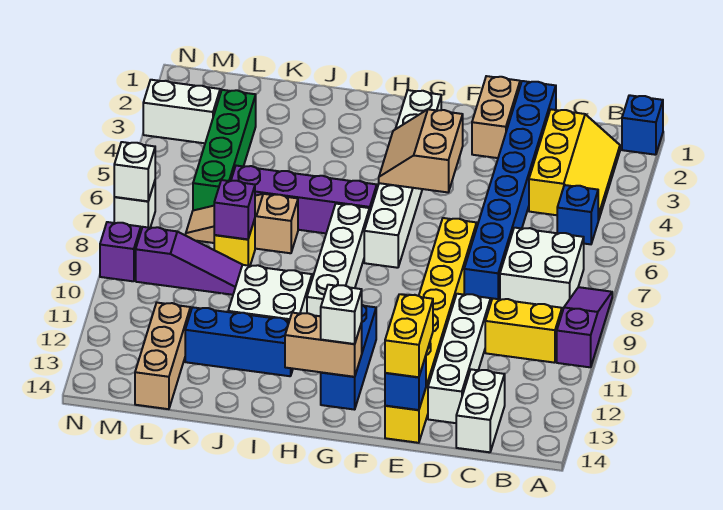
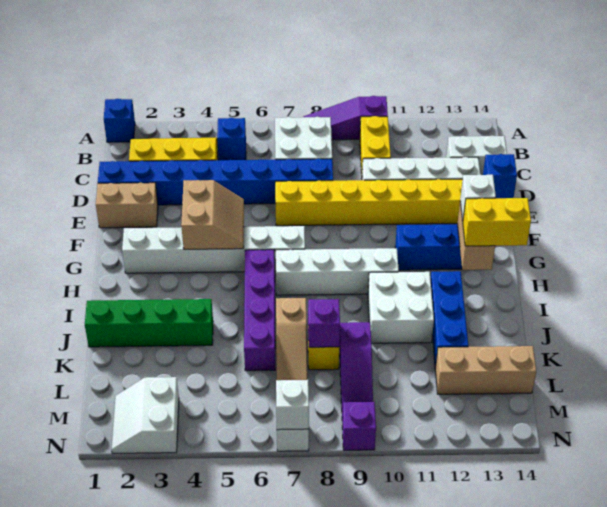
yellow brick E13:E14 level 3 -> yellow brick H13:H14 level 3
tan slope F4:G5 level 2 top F -> tan slope F4:G5 level 2 top 4
purple slope K9:M9 level 1 top M -> purple slope K9:M9 level 1 top K
green brick L3:L6 level 1 -> green brick J1:J4 level 1

